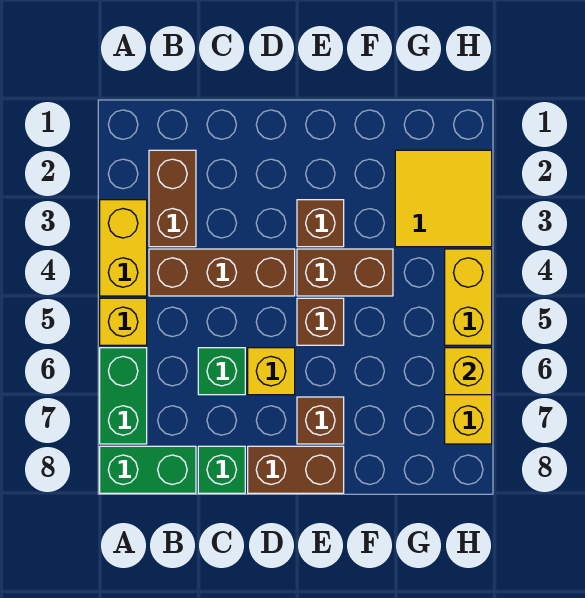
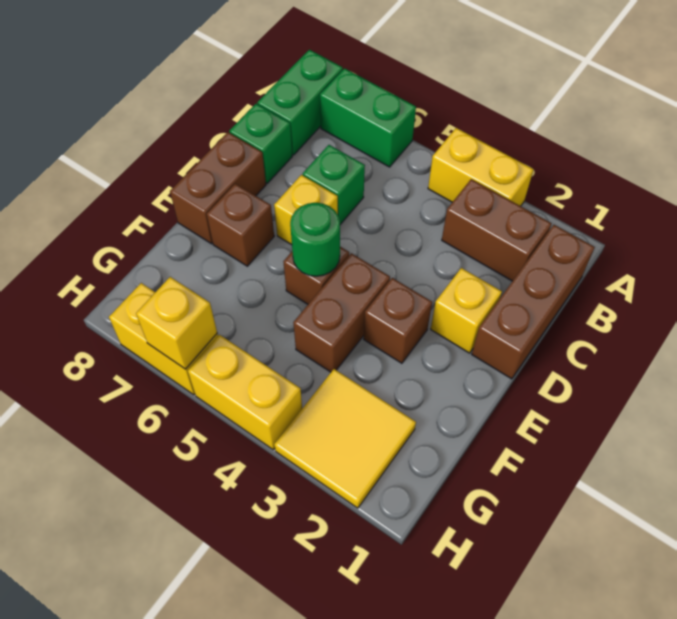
yellow brick A5 level 1 -> yellow brick D2 level 1
brown brick B4:D4 level 1 -> brown brick B1:D1 level 1
none -> green round brick E5 level 2

